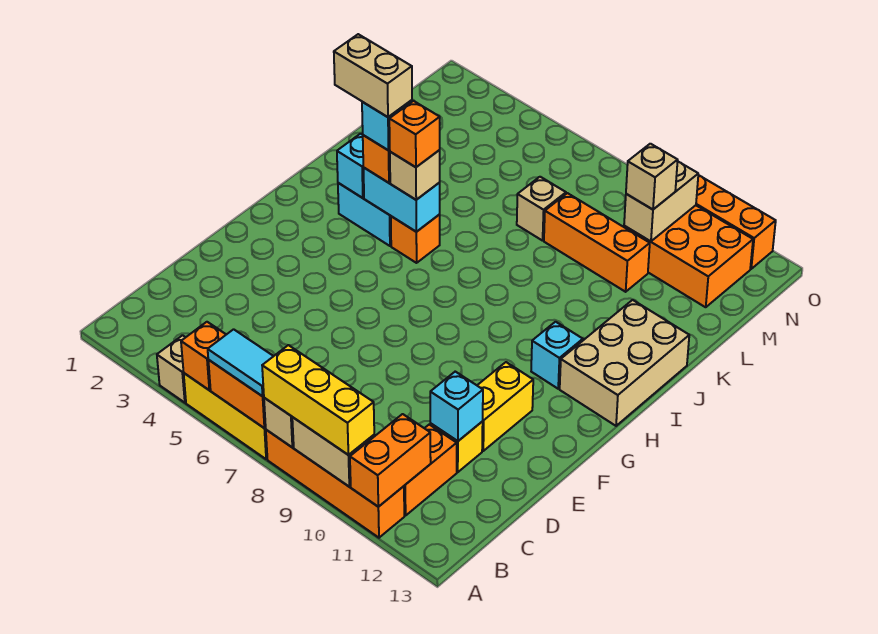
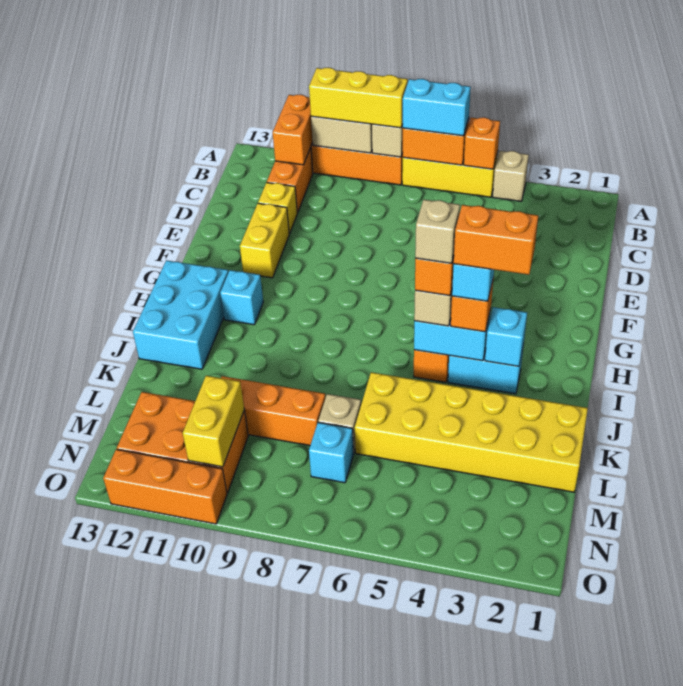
cyan tile A6:A7 level 3 -> cyan brick A6:A7 level 3
cyan brick D11 level 2 -> cyan brick M7 level 1
tan brick H12:J13 level 1 -> cyan brick H12:J13 level 1
tan brick I3:I4 level 5 -> orange brick I3:I4 level 5
none -> yellow brick K1:L6 level 1
tan brick M10:N10 level 2 -> yellow brick M10:N10 level 2
tan brick M10 level 3 -> tan brick I5 level 5

